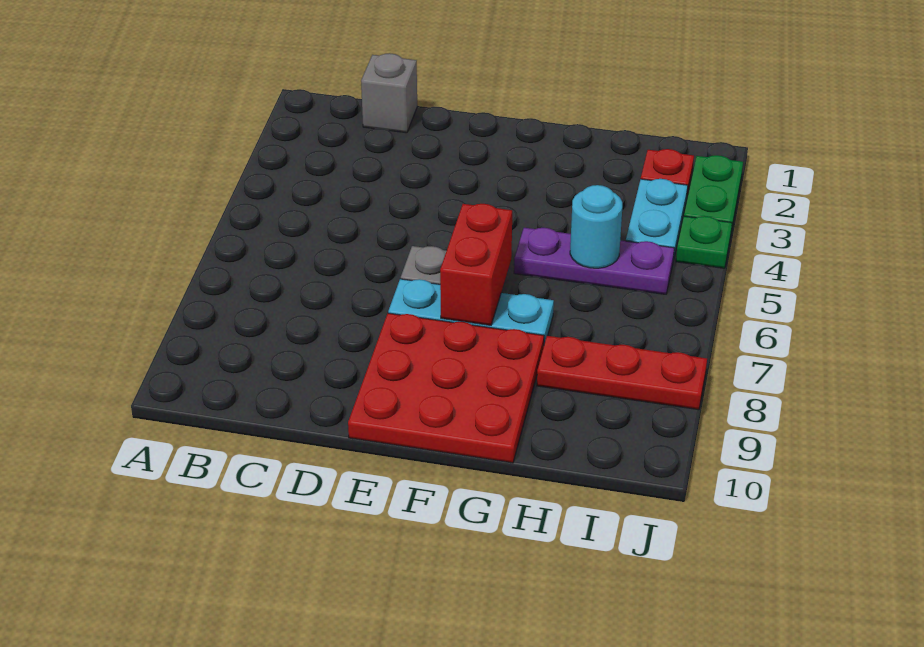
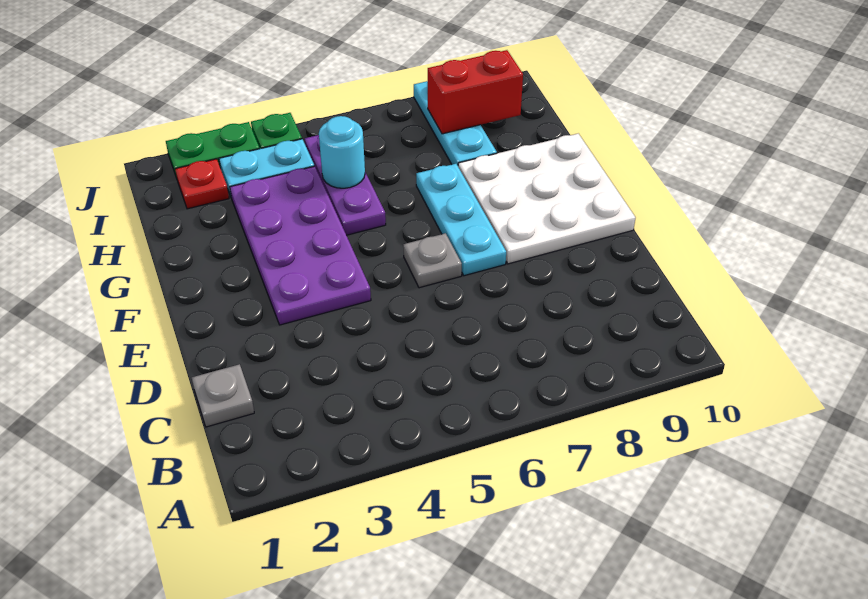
grey brick C1 level 1 -> grey plate C1 level 1
none -> purple plate E3:H4 level 1
red plate E8:G10 level 1 -> white plate E8:G10 level 1
red brick F6:F7 level 2 -> red brick I8:I9 level 2
red plate H8:J8 level 1 -> cyan plate H8:J8 level 1

